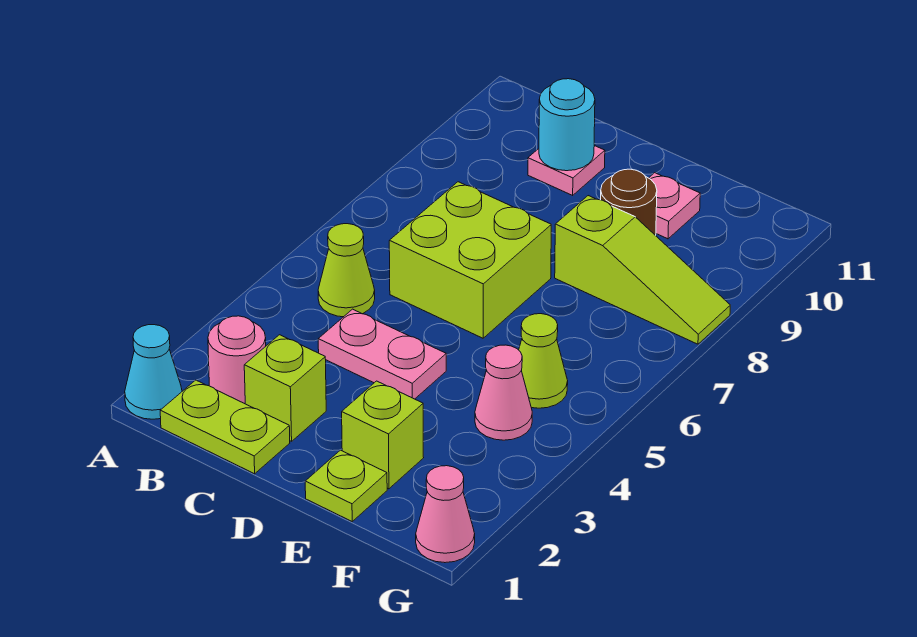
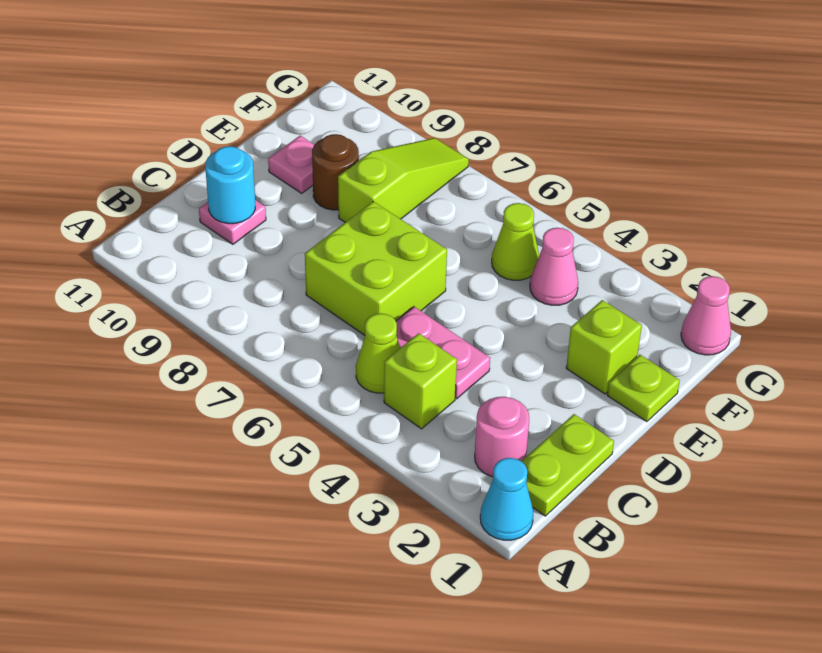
lime brick C2 level 1 -> lime brick B4 level 1
pink plate C4:D4 level 1 -> pink plate C4:C5 level 1

